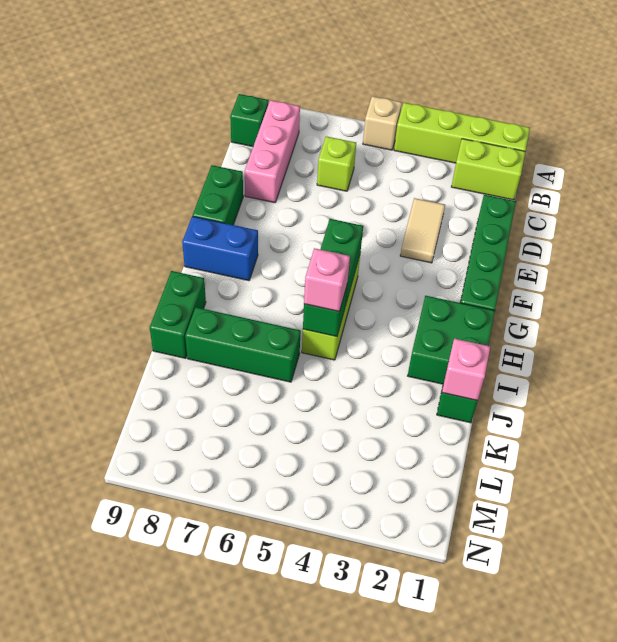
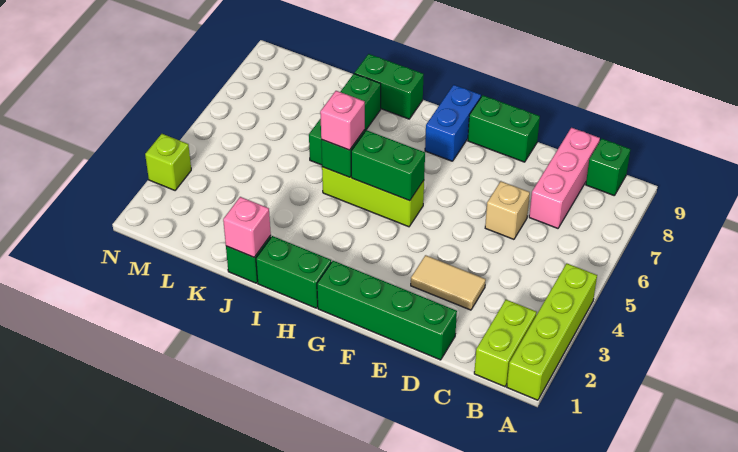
tan brick A5 level 1 -> tan brick D6 level 1
pink brick B8:D8 level 1 -> pink brick C7:C9 level 1
lime brick C6 level 1 -> lime brick N3 level 1
green brick H1:I2 level 1 -> green brick H1:I1 level 1

